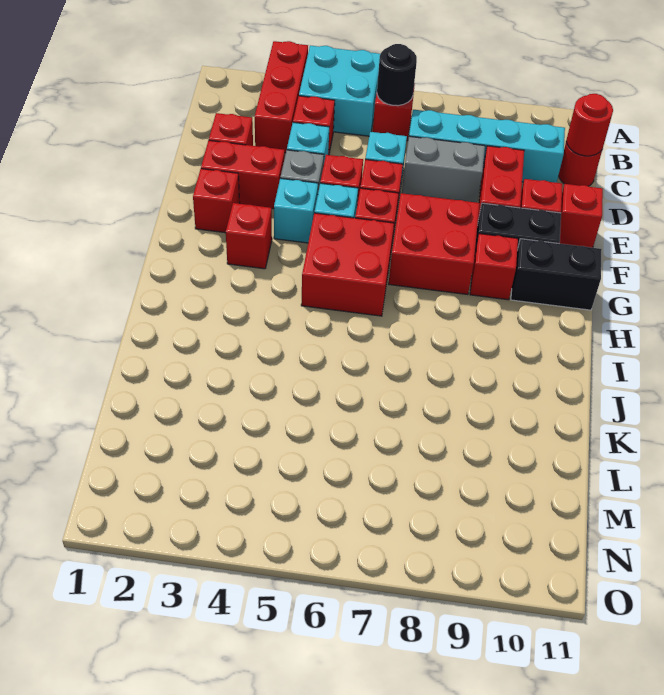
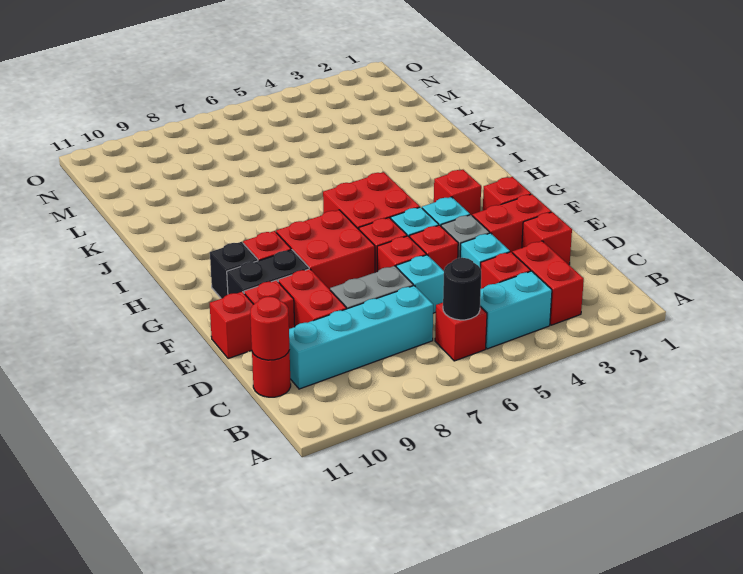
red brick A3:C3 level 1 -> red brick B3:C3 level 1
cyan brick A4:B5 level 1 -> cyan brick B4:B5 level 1
black brick G10:G11 level 1 -> black brick G10 level 1

